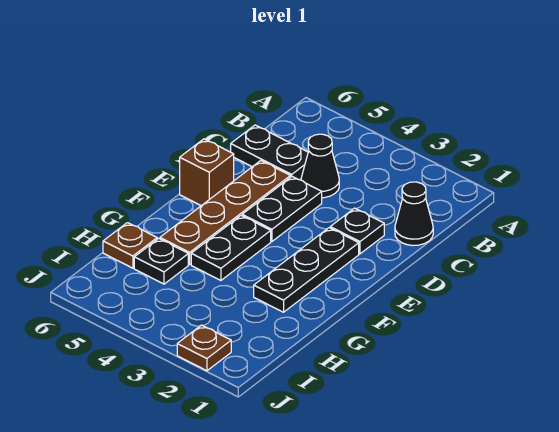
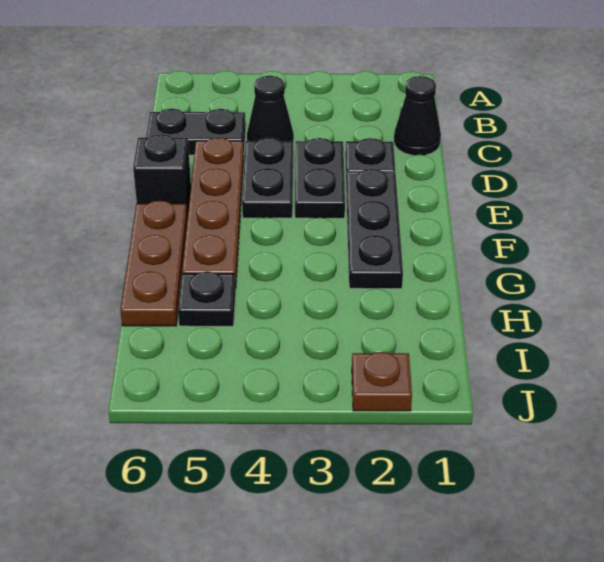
brown brick E6 level 1 -> black brick E6 level 1
black plate F4:G4 level 1 -> black plate D3:E3 level 1
brown plate H6 level 1 -> brown plate F6:H6 level 1

